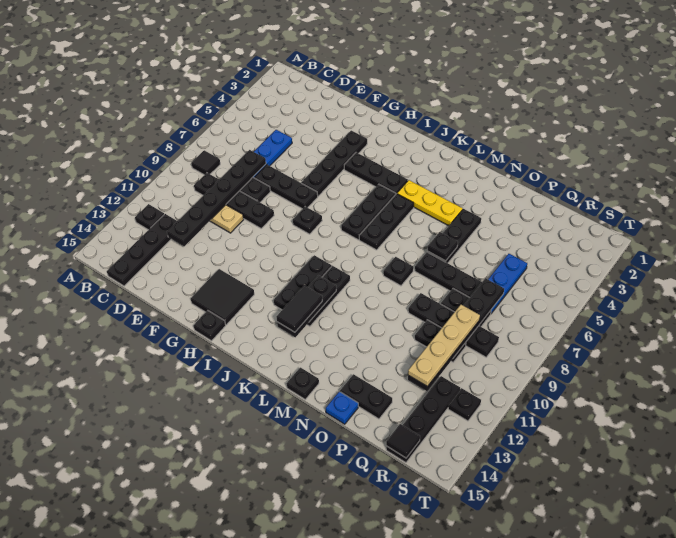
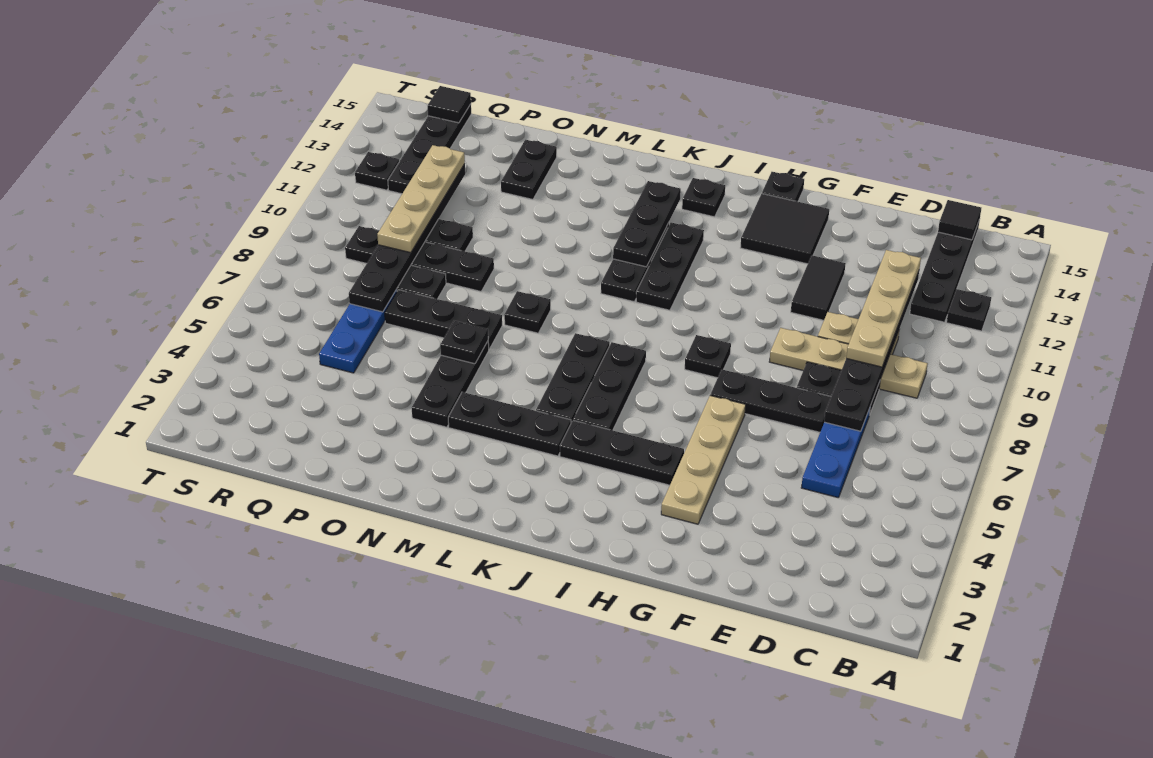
black tile B8 level 1 -> black tile C15 level 2
black plate C9:F9 level 1 -> tan plate C9:F9 level 1
none -> tan plate D9:D12 level 3
black plate G3:G6 level 1 -> tan plate G3:G6 level 1
yellow plate K4:M4 level 1 -> black plate K4:M4 level 1
black tile K12:K13 level 3 -> black tile F11:F12 level 1
black plate M15 level 1 -> black plate J14 level 1
black plate O14:P14 level 1 -> black plate O13:O14 level 1
blue plate O15 level 1 -> none

